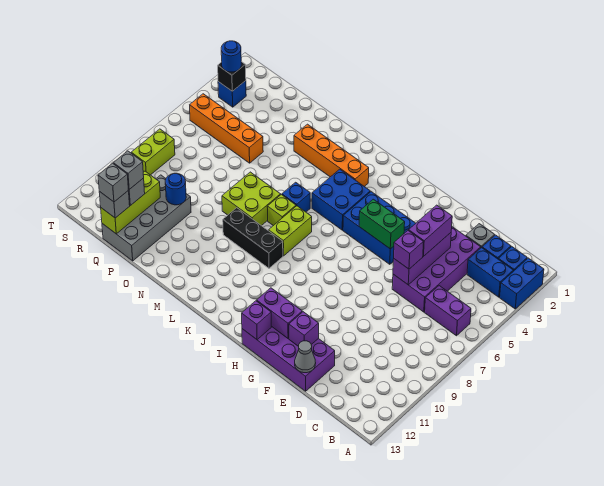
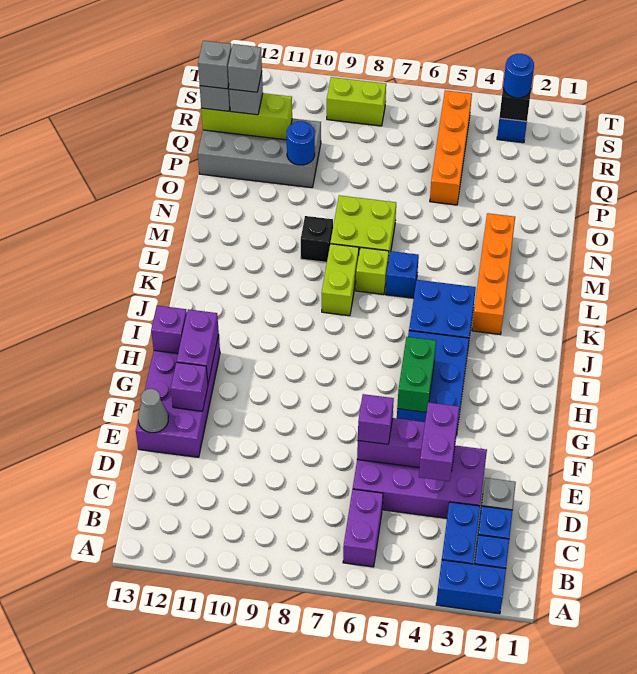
purple brick E4:E5 level 3 -> purple brick D4:E4 level 3
lime brick K7:K8 level 1 -> lime brick K8:L8 level 1
black brick K9:M9 level 1 -> black brick M9 level 1

